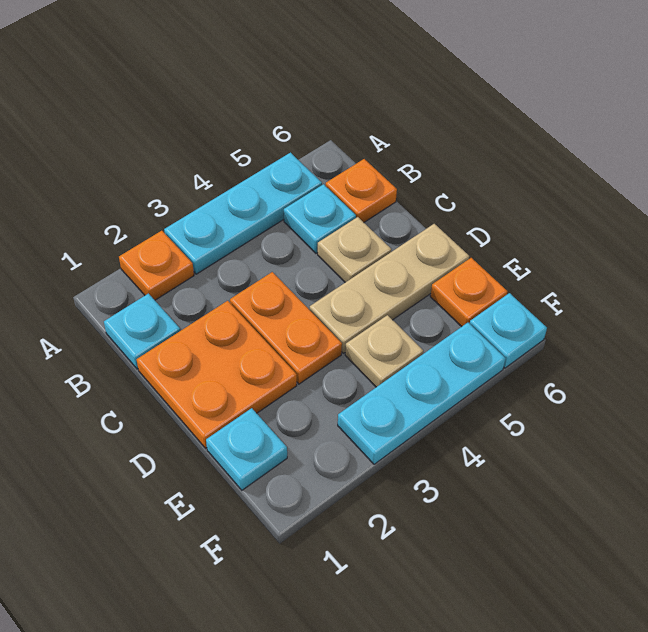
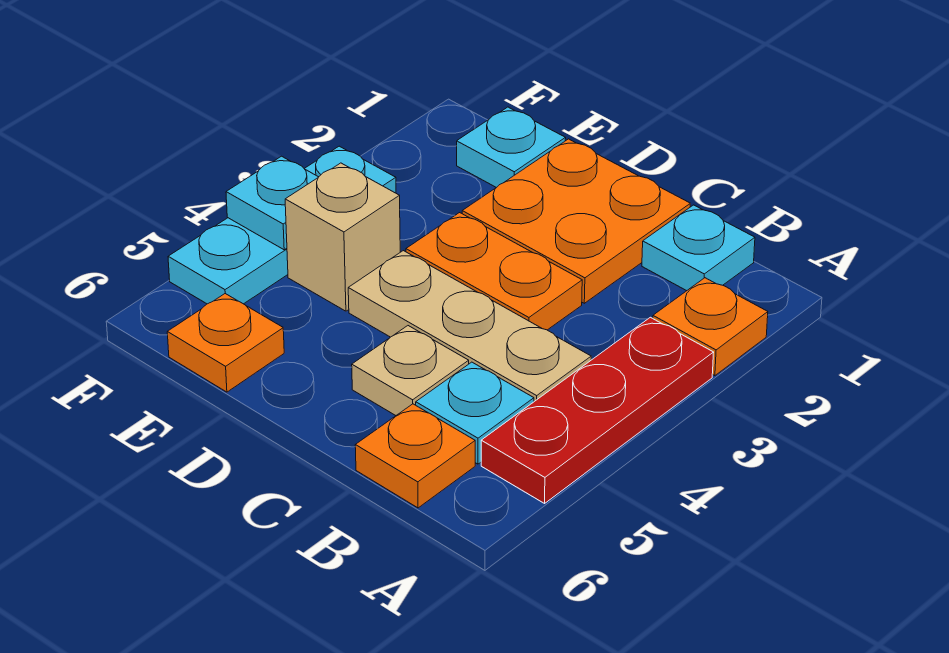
cyan plate A3:A5 level 1 -> red plate A3:A5 level 1
tan plate D4:D6 level 1 -> tan plate B4:D4 level 1
tan plate E4 level 1 -> tan brick E4 level 1
cyan plate F6 level 1 -> cyan plate F4 level 2

